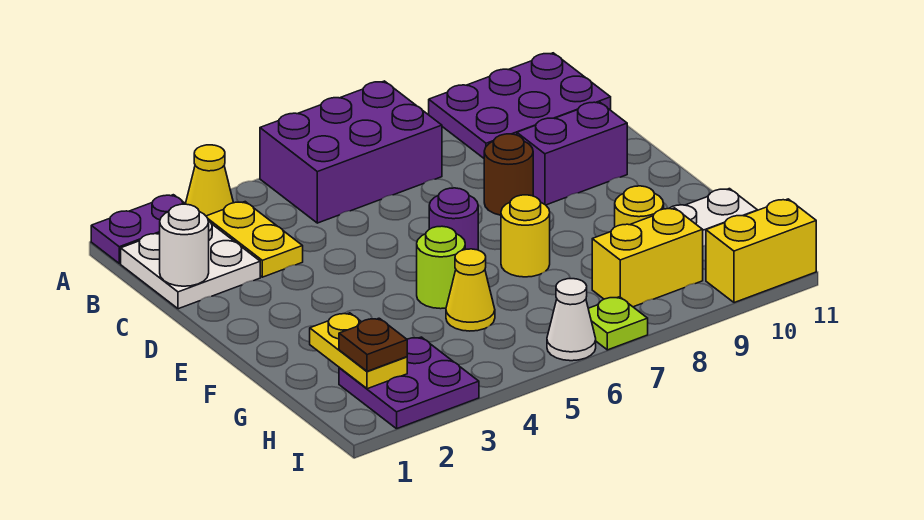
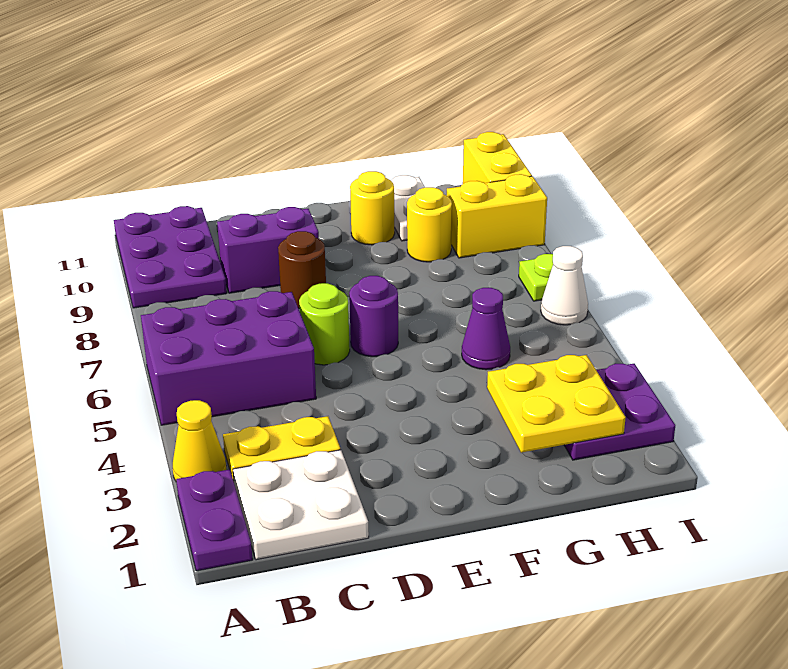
purple brick A5:B7 level 1 -> purple brick A5:C6 level 1
white round brick C1 level 2 -> none
purple brick D9:D10 level 1 -> purple brick C9:D9 level 1
lime round brick F5 level 1 -> lime round brick D6 level 1
yellow round brick F7 level 1 -> yellow round brick F10 level 1
yellow plate G2:H2 level 2 -> yellow plate G2:H3 level 2
yellow cone G5 level 1 -> purple cone G5 level 1
brown plate H2 level 3 -> none
yellow brick H8:H9 level 1 -> yellow brick H9:I9 level 1

